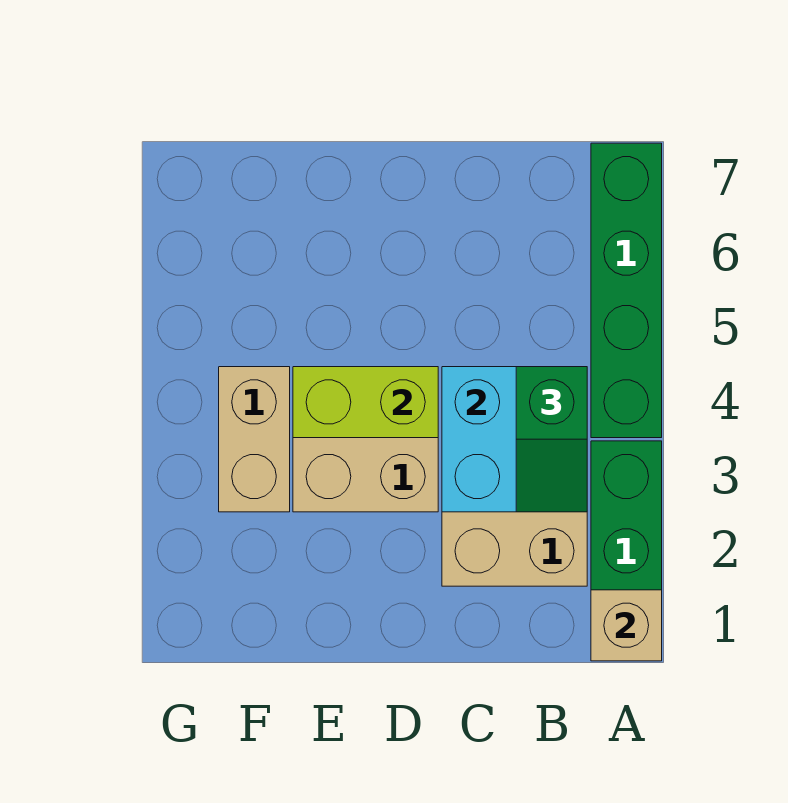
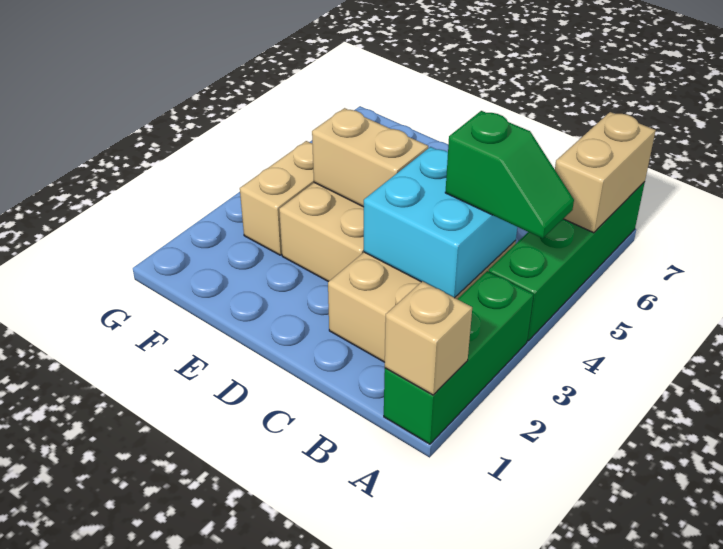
none -> tan brick A6:A7 level 2
green slope B3:B4 level 3 top 4 -> green slope A4:B4 level 3 top B
lime brick D4:E4 level 2 -> tan brick D4:E4 level 2

